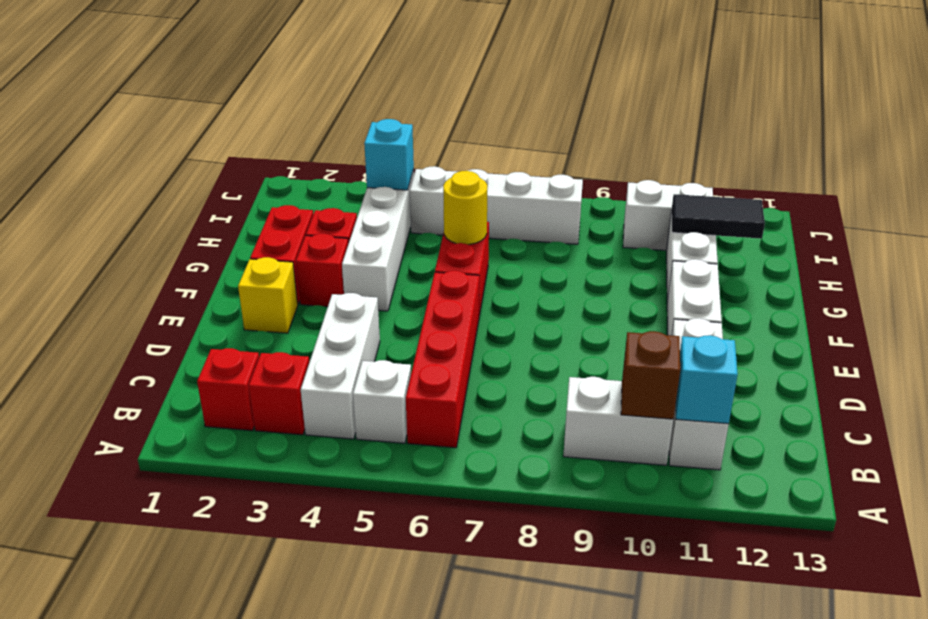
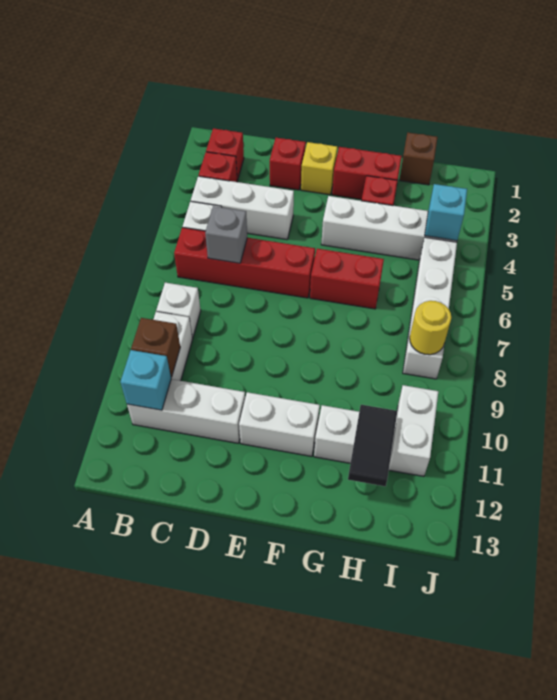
none -> white brick B8 level 1
none -> grey brick C6 level 2
red brick F3 level 1 -> red brick D2 level 1
yellow round brick G6 level 2 -> yellow round brick I8 level 2
none -> brown brick H1 level 1

